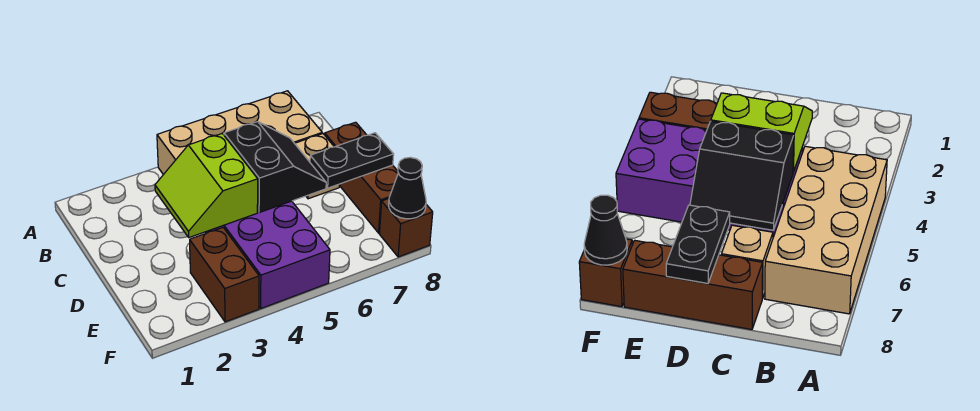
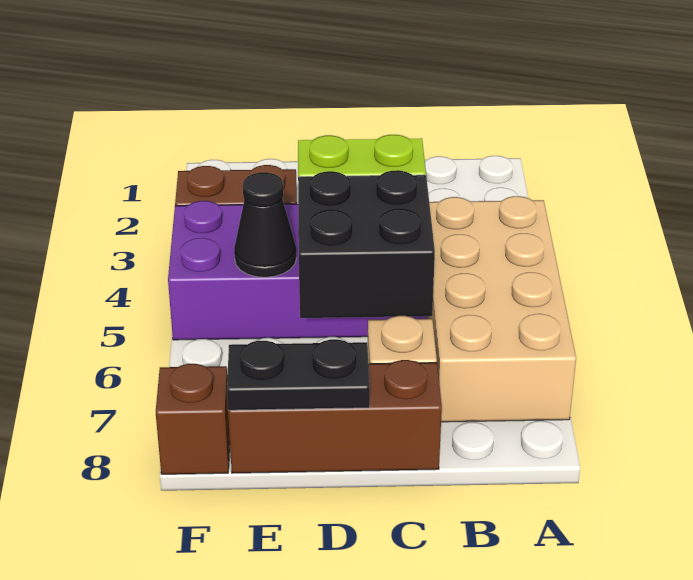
black slope C5:D6 level 2 top 5 -> black brick C5:D6 level 2
black plate D7:D8 level 2 -> black plate D8:E8 level 2
black cone F8 level 2 -> black cone E5 level 2

